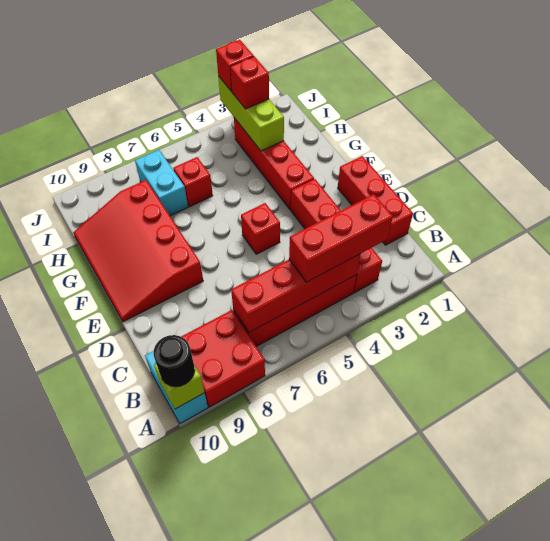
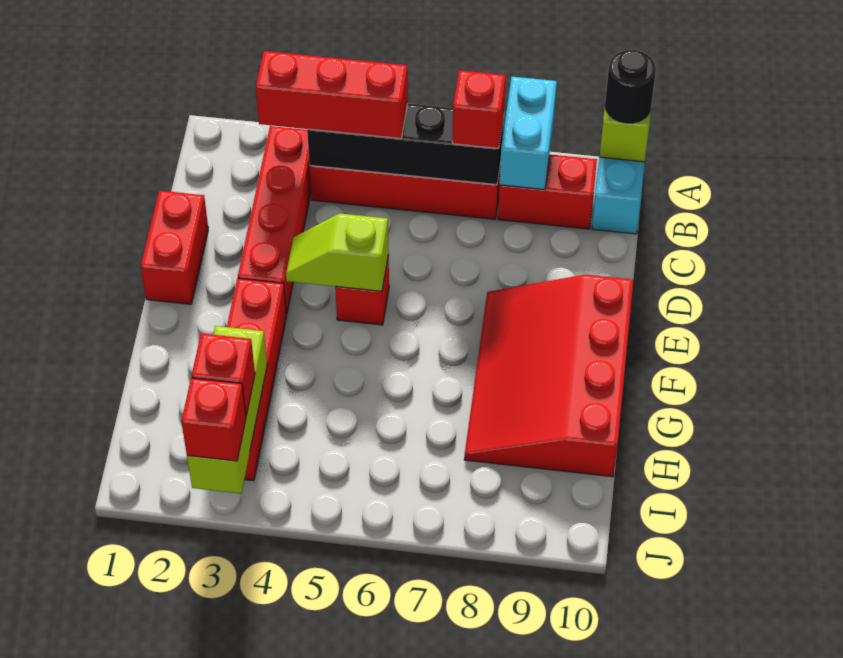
red brick A8:B9 level 1 -> red brick B8:B9 level 1
red brick B4:B7 level 2 -> black brick B4:B7 level 2
red brick C1:E1 level 1 -> red brick D1:E1 level 1
none -> lime slope E4:E5 level 2 top 5
red slope E8:H10 level 1 top 8 -> red slope E8:H10 level 1 top 10
red brick H6 level 1 -> red brick B7 level 3
cyan brick H7:I7 level 1 -> cyan brick A8:B8 level 2

